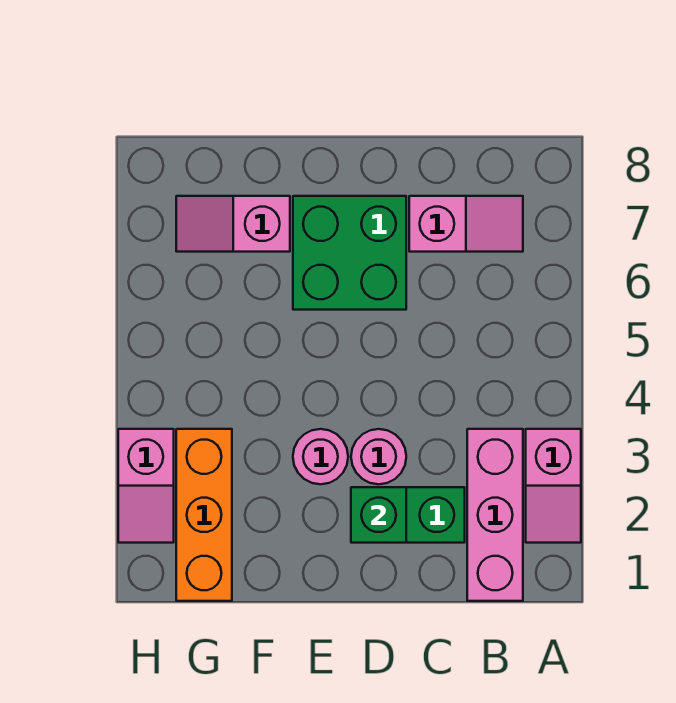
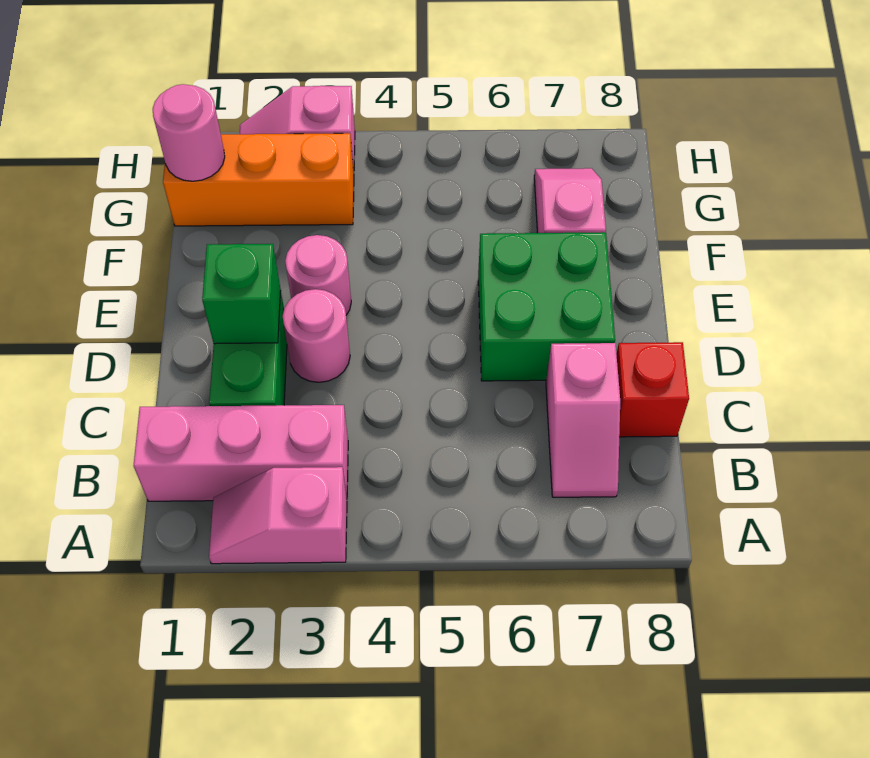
none -> red brick C8 level 1
none -> pink round brick G1 level 2

